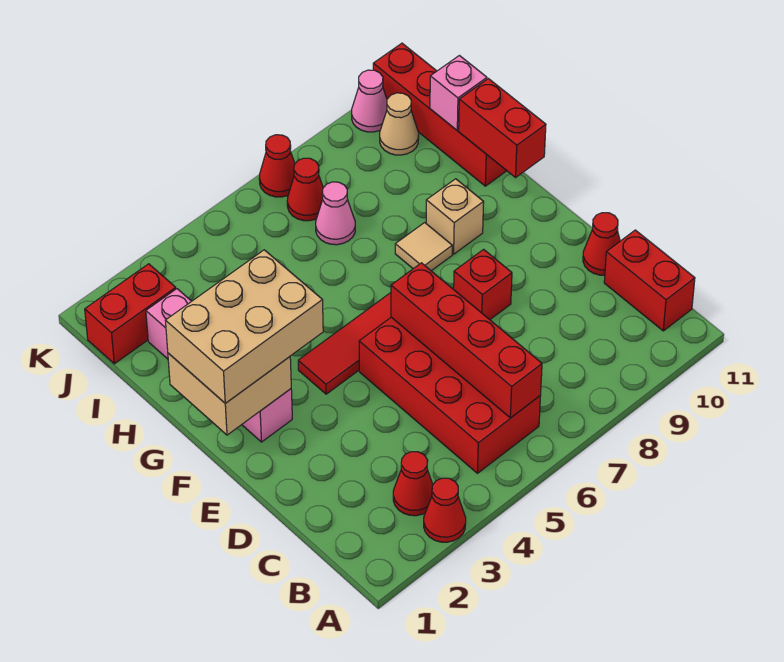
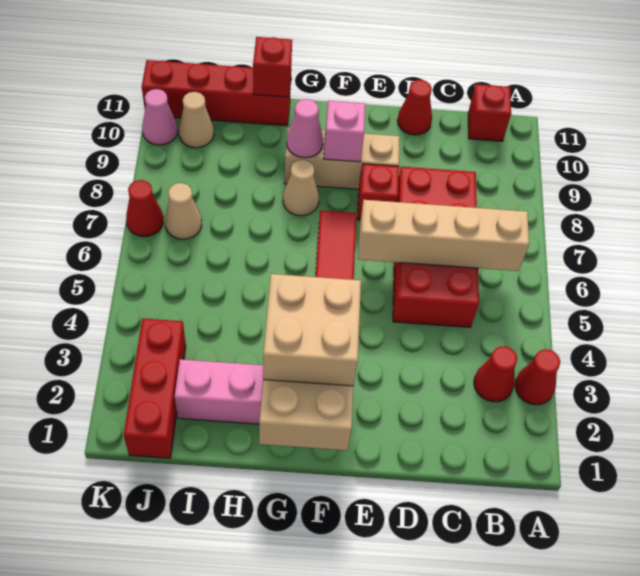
red brick B5:E6 level 1 -> red brick C5:D8 level 1
red brick B6:E6 level 2 -> tan brick B6:E6 level 2
red brick B11:C11 level 1 -> red brick B11 level 1
tan brick F1:G3 level 3 -> tan brick F2:G3 level 3
tan tile G8 level 1 -> tan cone G8 level 1
tan brick G9 level 1 -> tan brick E9:G9 level 1
red brick G11:H11 level 2 -> red brick H11 level 2
pink cone I7 level 1 -> pink cone G9 level 2
pink brick I11 level 2 -> pink brick F9 level 2
red brick J1:J2 level 1 -> red brick J1:J3 level 1
red cone J7 level 1 -> tan cone J7 level 1

